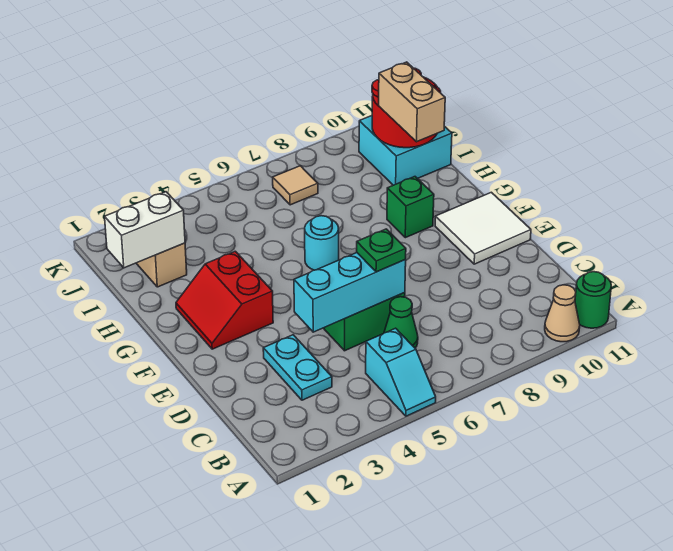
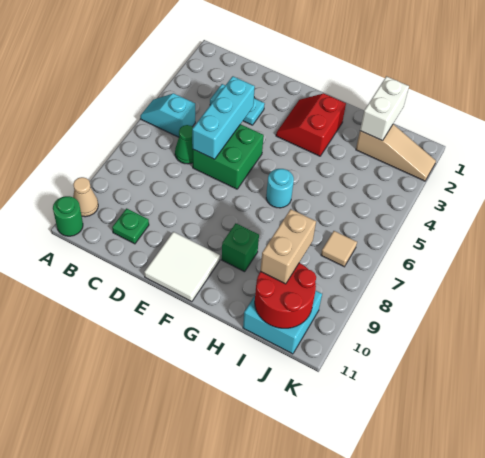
green plate D6 level 3 -> green plate C10 level 1
red slope F2:G3 level 1 top 3 -> red slope F2:G3 level 1 top G
tan brick H10:I10 level 3 -> tan brick I9:I10 level 3

